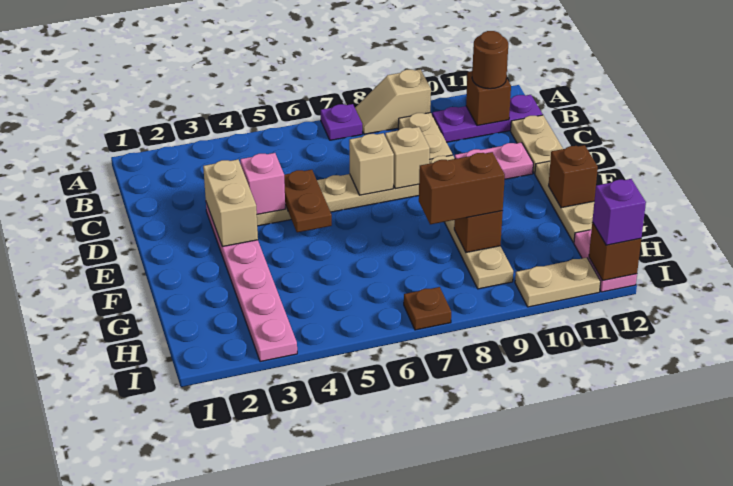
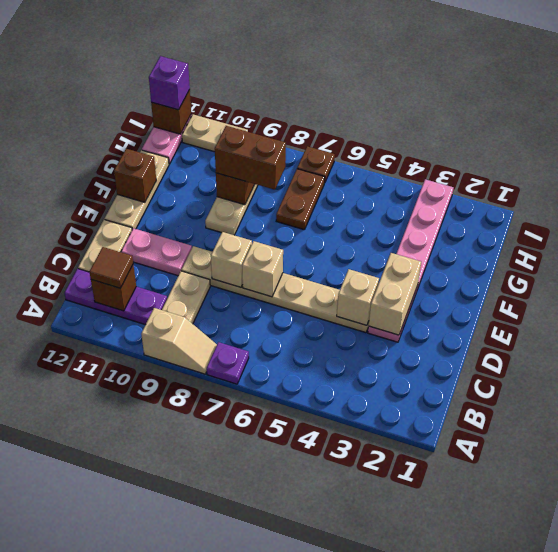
brown round brick B11 level 3 -> brown tile B11 level 3
pink brick D4 level 2 -> tan brick D4 level 2
brown plate D5:E5 level 2 -> brown plate G7:H7 level 1

